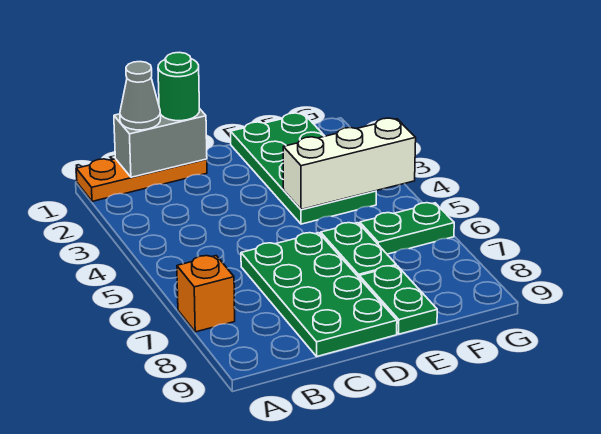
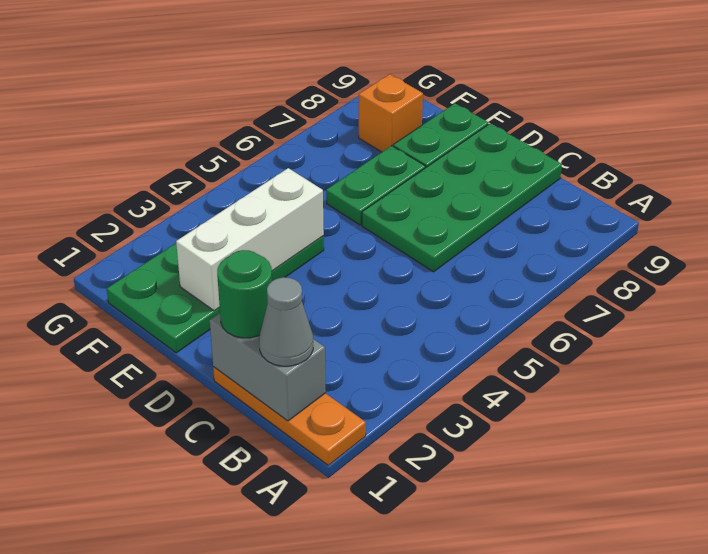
orange brick A7 level 1 -> orange brick F8 level 1
white brick E4:G4 level 2 -> white brick E2:E4 level 2
green plate F6:G6 level 1 -> none

